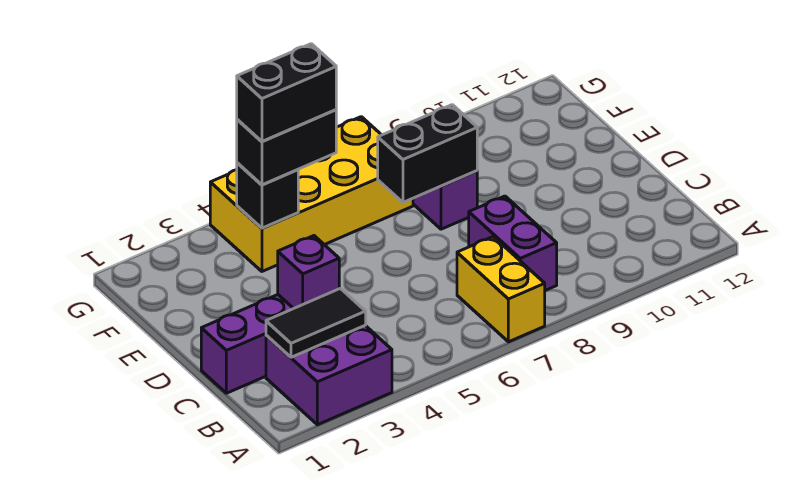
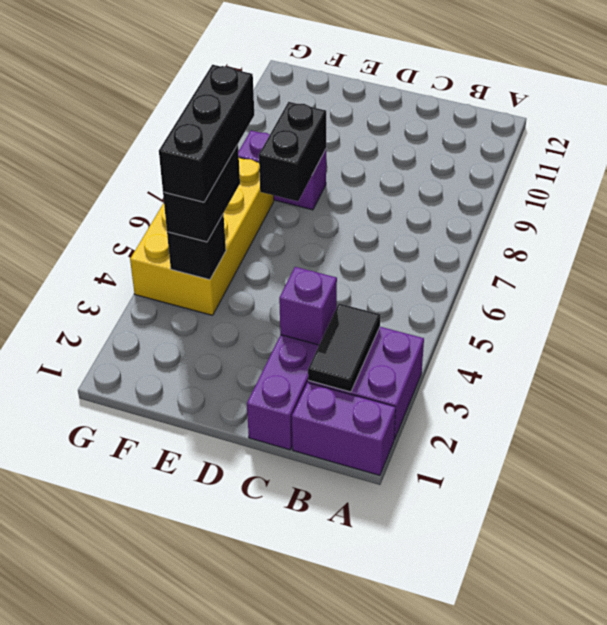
yellow brick A7:B7 level 1 -> none
purple brick B8:C8 level 1 -> purple brick A1:B1 level 1
black brick F4:F5 level 4 -> black brick F4:F6 level 4

